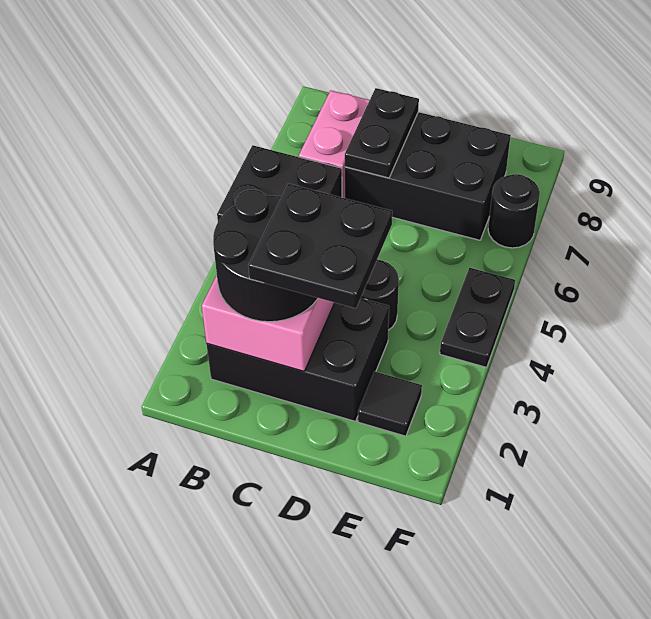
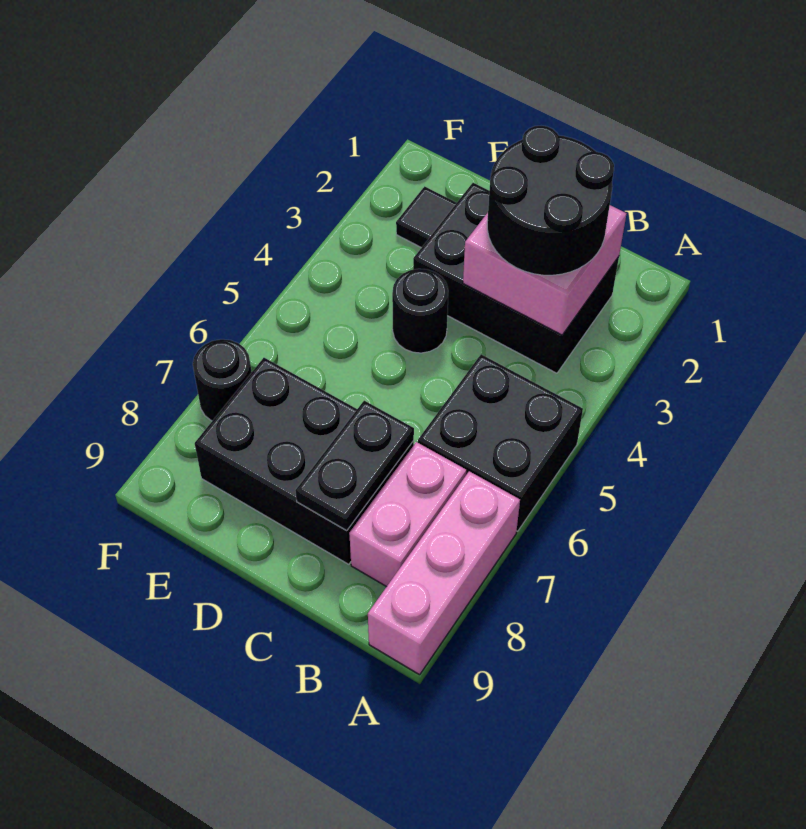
none -> pink brick A7:A9 level 1
black plate C2:D3 level 4 -> none
black plate F4:F5 level 1 -> none

